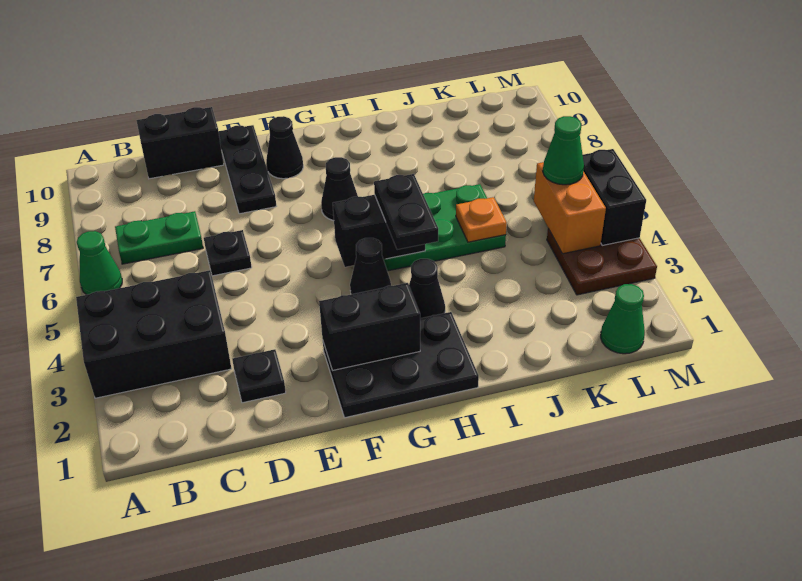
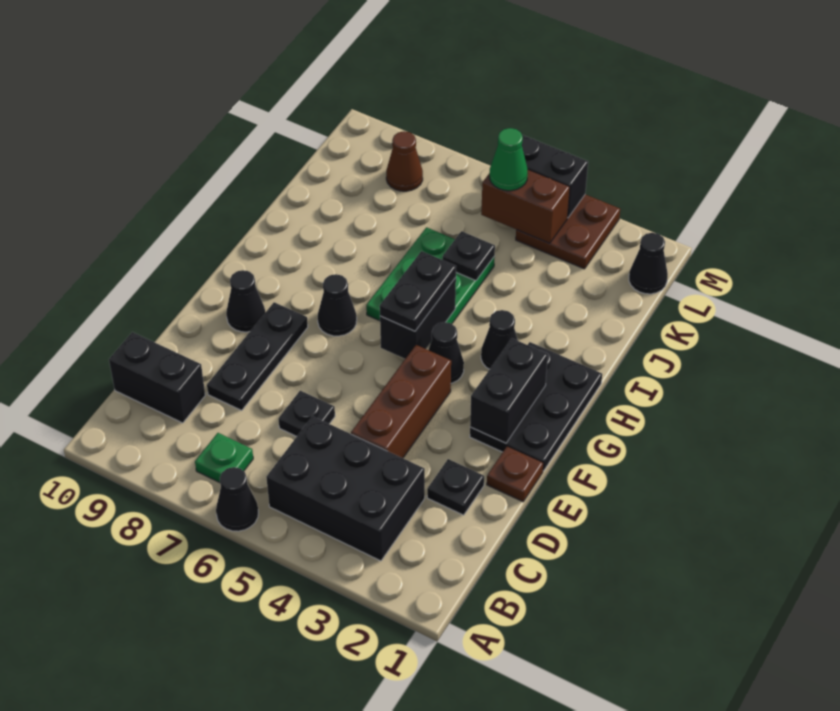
black brick A3:C4 level 1 -> black brick B3:C5 level 1
green cone A6 level 1 -> black cone A6 level 1
green plate B7:C7 level 1 -> green plate B7 level 1
black brick C10:D10 level 1 -> black brick C9:C10 level 1
none -> brown brick D4:F4 level 1
none -> brown plate E1 level 1
black plate E8:E10 level 1 -> black plate D8:F8 level 1
black plate H4:H5 level 3 -> black plate G5:H5 level 3
orange plate J5 level 2 -> black plate J5 level 2
green cone L1 level 1 -> black cone L1 level 1
orange brick L4:L5 level 2 -> brown brick L4:L5 level 2
none -> brown cone L8 level 1

